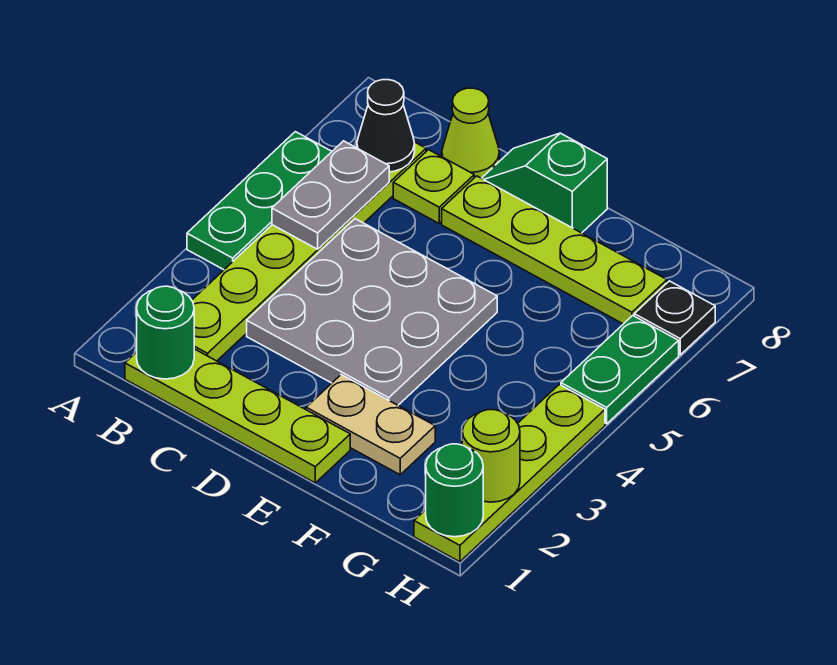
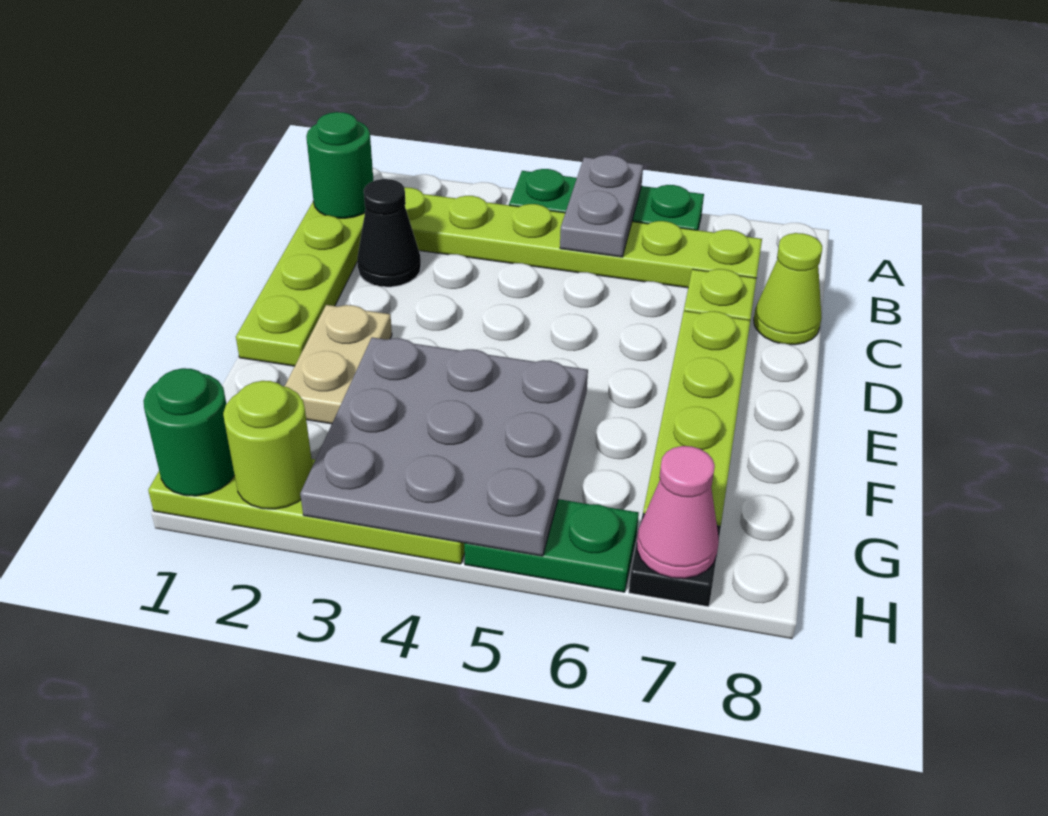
grey plate B5:B6 level 2 -> grey plate A5:B5 level 2
black cone B7 level 2 -> black cone C2 level 1
grey plate C3:E5 level 1 -> grey plate F3:H5 level 2
green slope D8:E8 level 1 top E -> none
none -> pink cone H7 level 2

